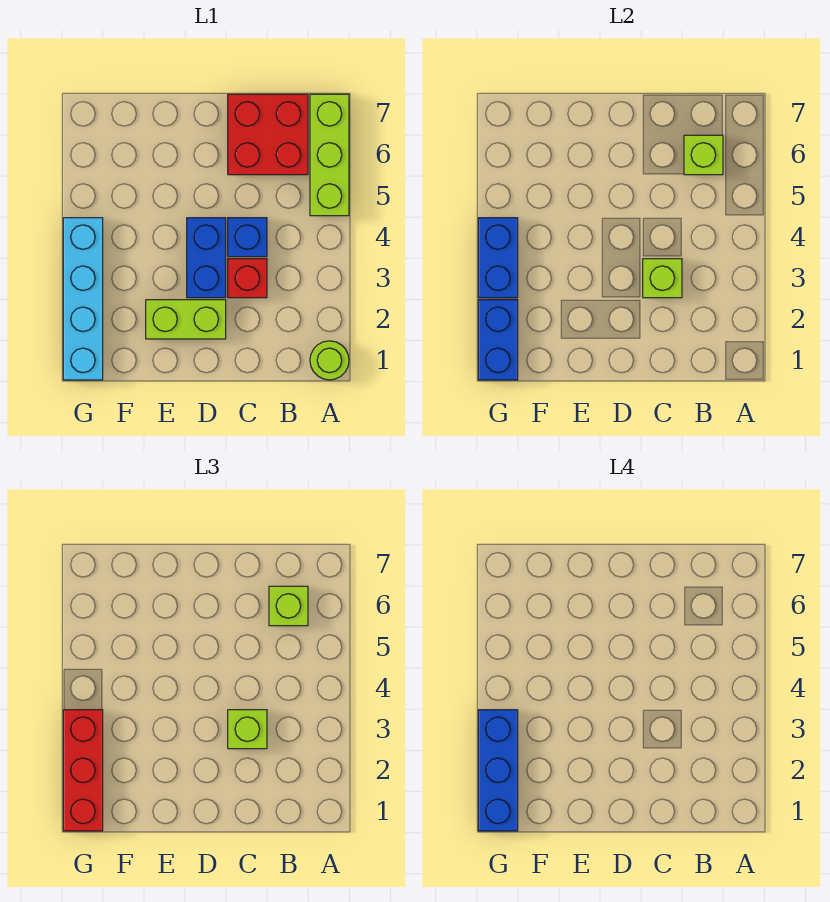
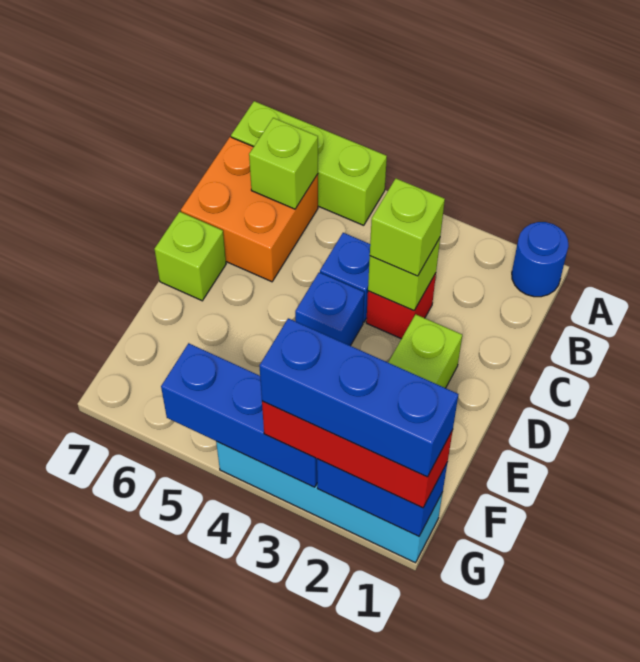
lime round brick A1 level 1 -> blue round brick A1 level 1
red brick B6:C7 level 1 -> orange brick B6:C7 level 1
lime brick B6 level 3 -> lime brick D7 level 1
blue brick D3:D4 level 1 -> blue brick D4 level 1
blue brick G3:G4 level 2 -> blue brick G3:G5 level 2

